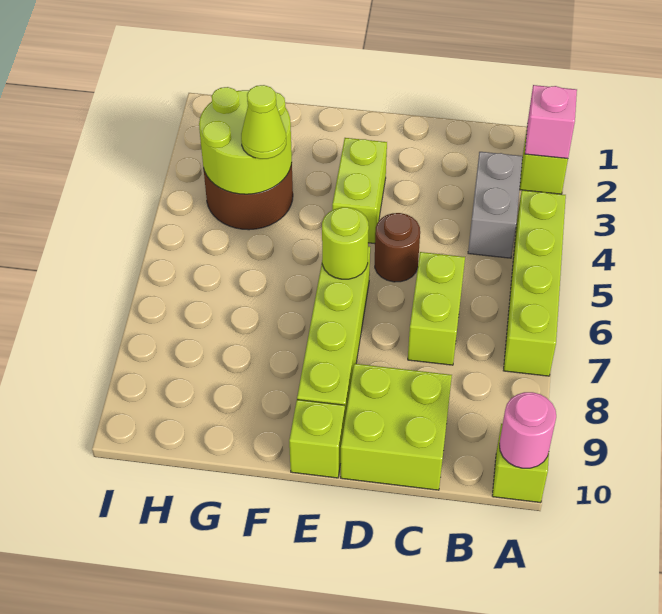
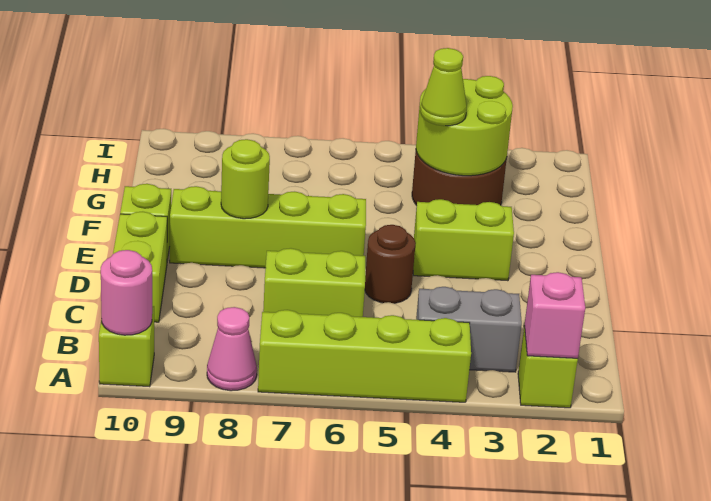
none -> pink cone A8 level 1
lime brick C9:D10 level 1 -> lime brick C10:D10 level 1
lime round brick E6 level 2 -> lime round brick E8 level 2

